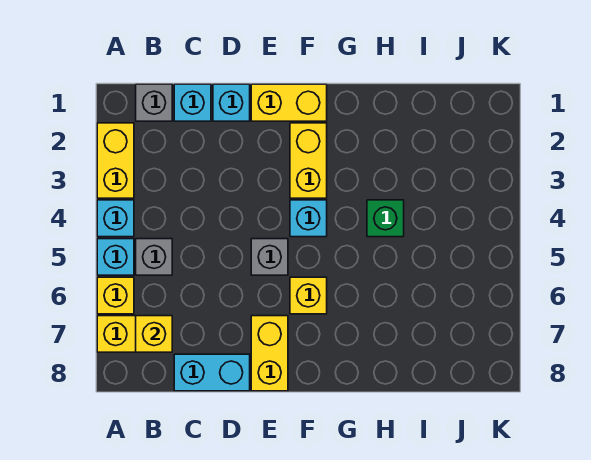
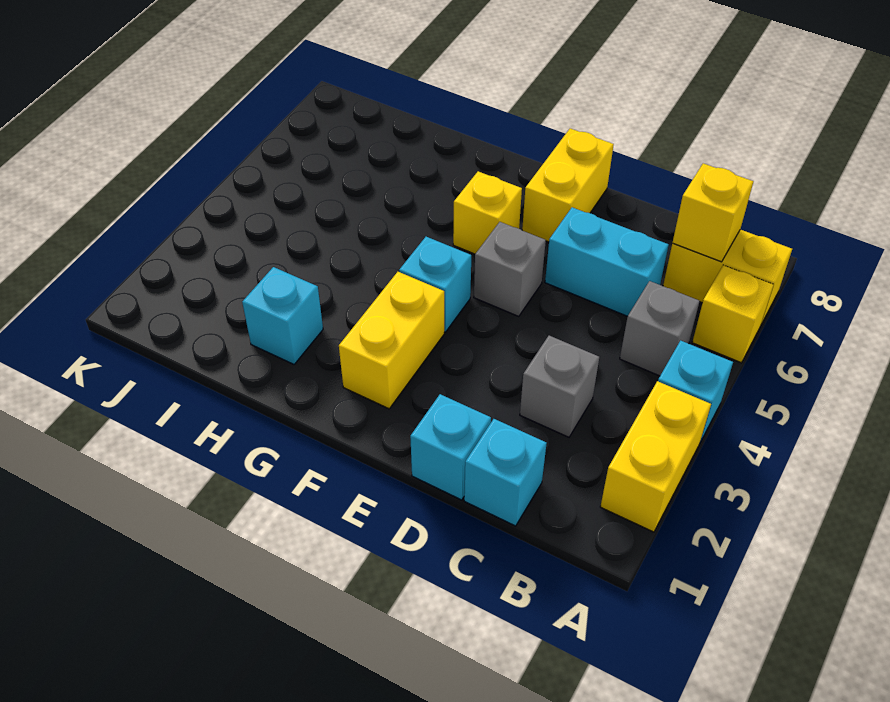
cyan brick A5 level 1 -> cyan brick H2 level 1
grey brick B1 level 1 -> grey brick C3 level 1
cyan brick C8:D8 level 1 -> cyan brick C6:D6 level 1
yellow brick E1:F1 level 1 -> none
green brick H4 level 1 -> none

